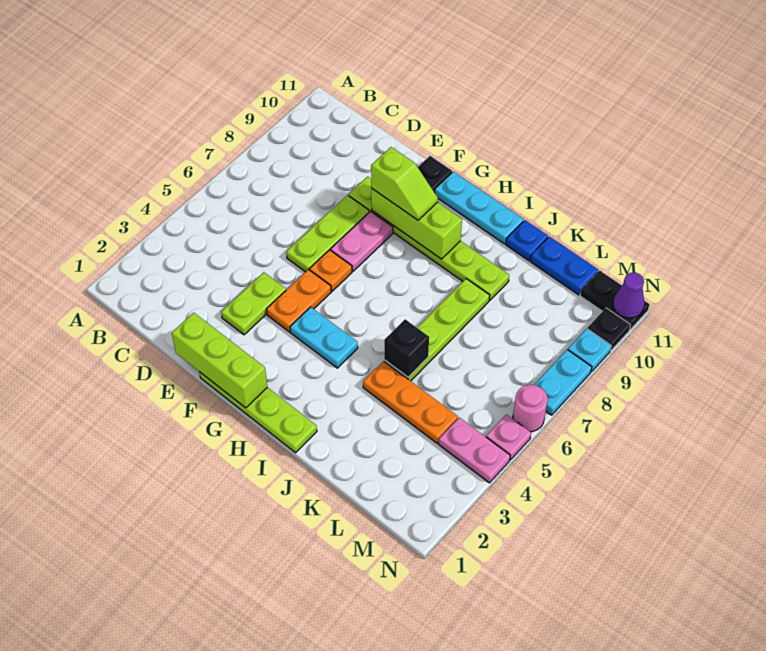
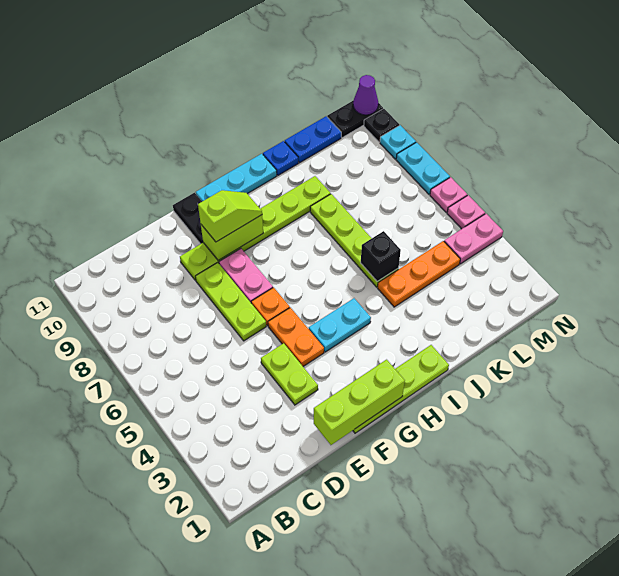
lime brick F9:H9 level 2 -> lime brick F9:G9 level 2
pink round brick N6 level 1 -> pink plate N6 level 1

